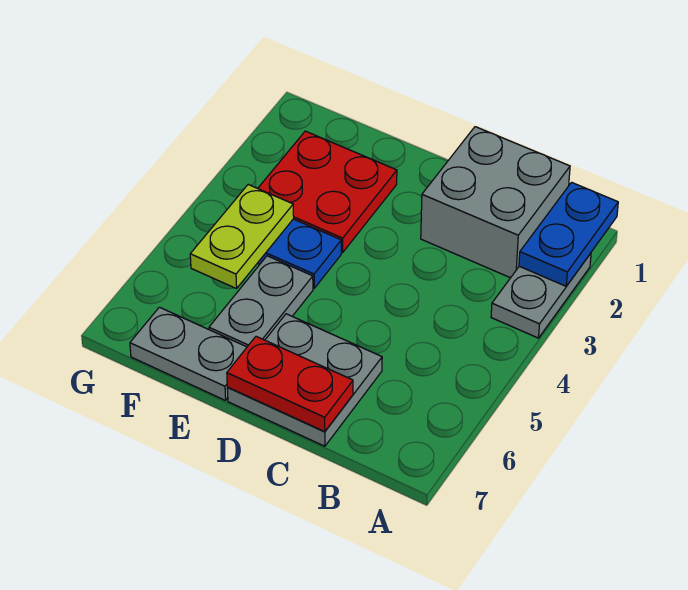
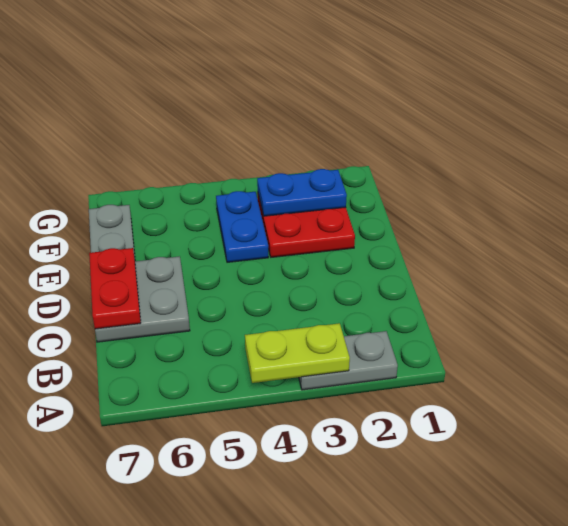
blue plate A1:A2 level 2 -> blue plate F2:F3 level 2
grey brick B1:C2 level 1 -> none
grey plate E5:E6 level 1 -> none
lime plate F4:F5 level 2 -> lime plate A3:A4 level 2

